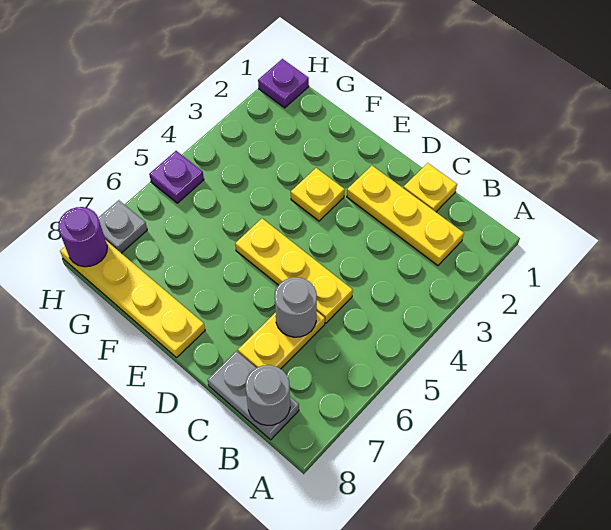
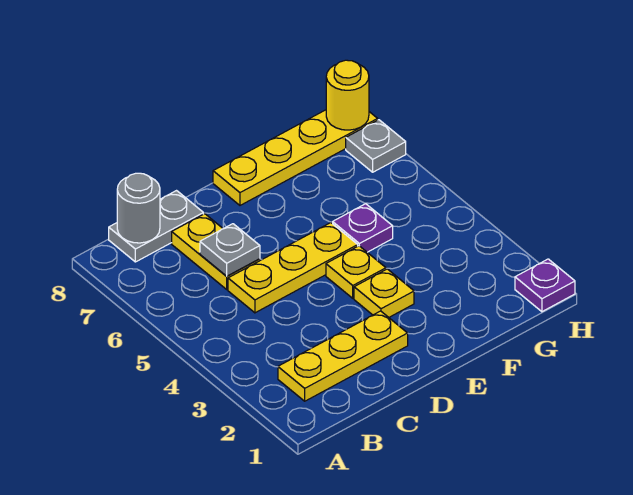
yellow plate C1 level 1 -> yellow plate E4 level 1
grey round brick C6 level 2 -> grey plate C6 level 2
purple plate H5 level 1 -> purple plate F5 level 1
purple round brick H8 level 2 -> yellow round brick H8 level 2

